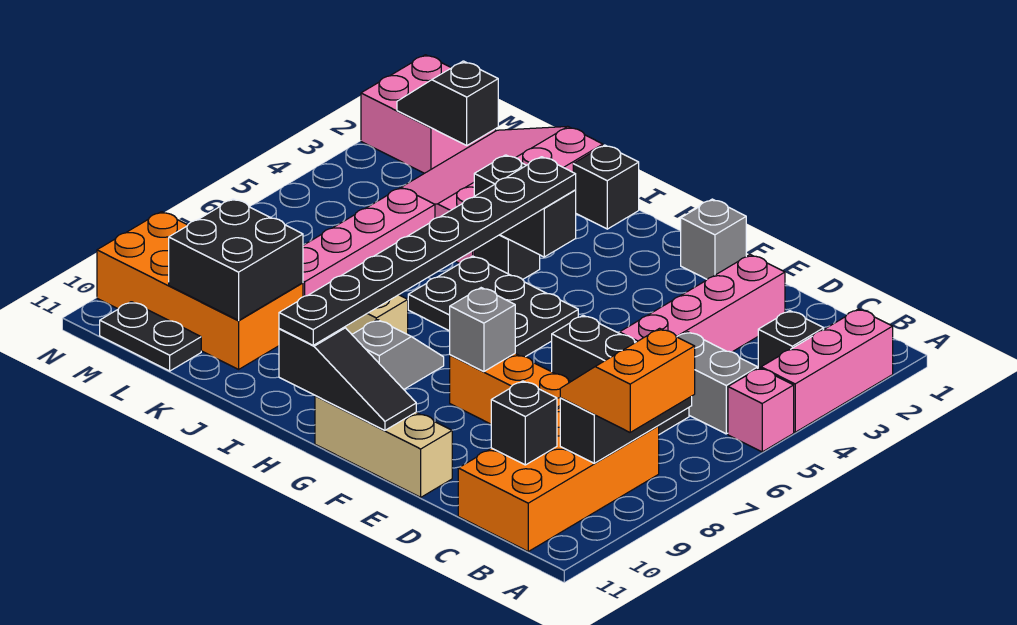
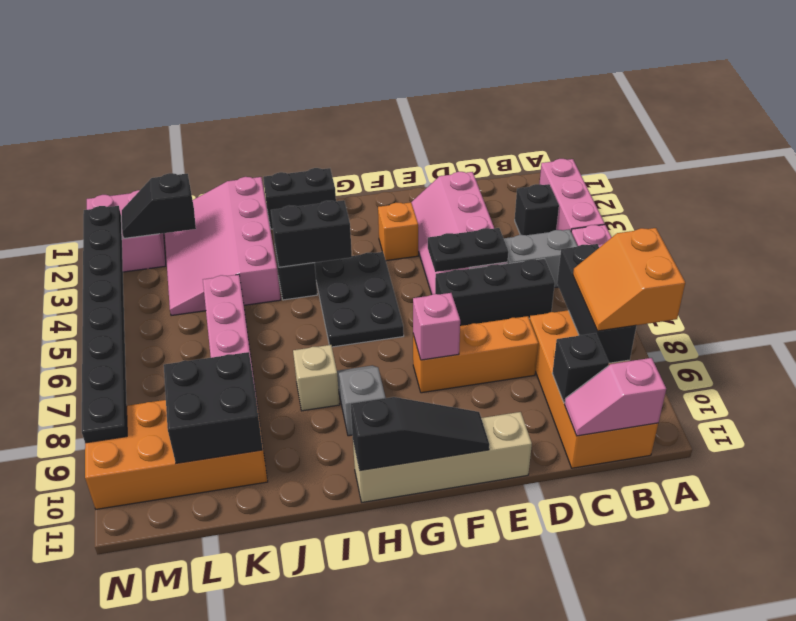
none -> pink slope B11:C11 level 2 top B
tan brick E11:G11 level 1 -> tan brick E11:H11 level 1
grey brick F1 level 1 -> none
none -> orange brick F3 level 1
grey brick F8 level 2 -> pink brick F8 level 2
black plate G5:I6 level 1 -> black plate G4:H6 level 1
black plate H4:H11 level 3 -> black plate N2:N9 level 2
black brick I1 level 1 -> black brick H1:I1 level 1
black plate L11:M11 level 1 -> black plate D5:E5 level 2

